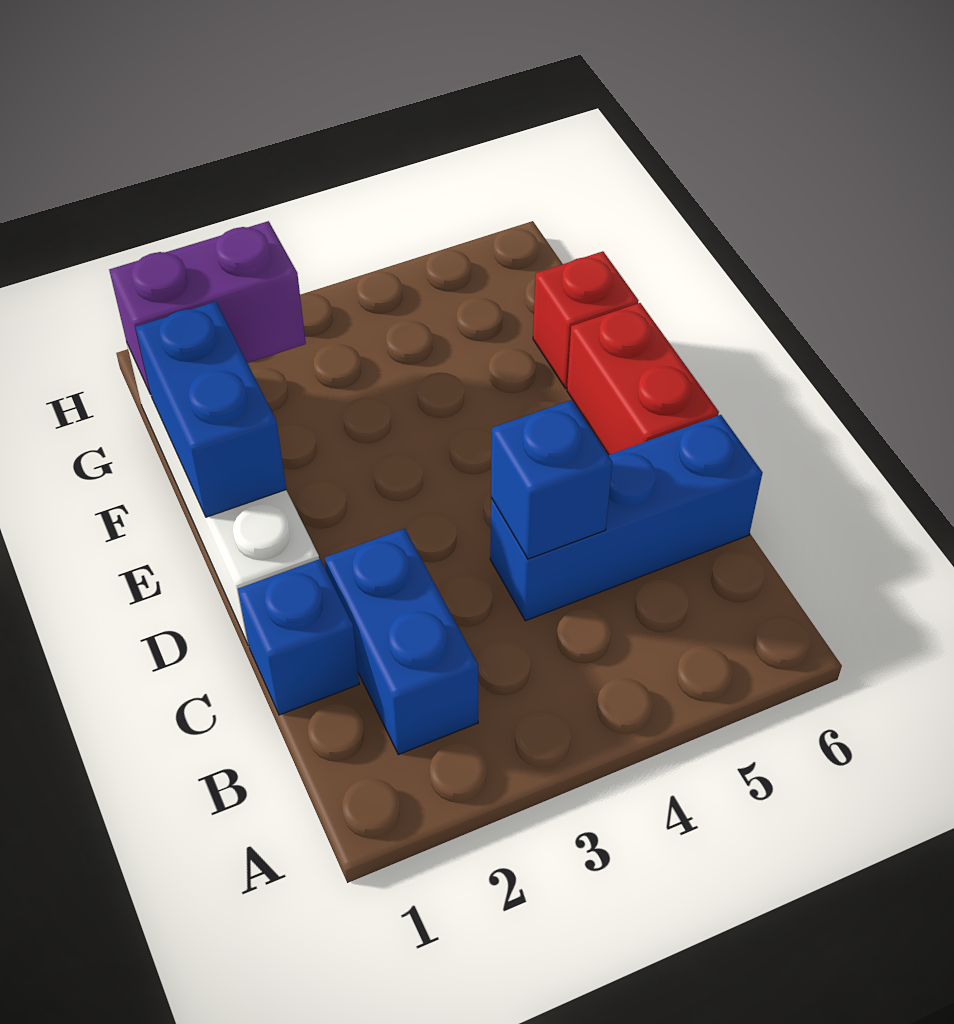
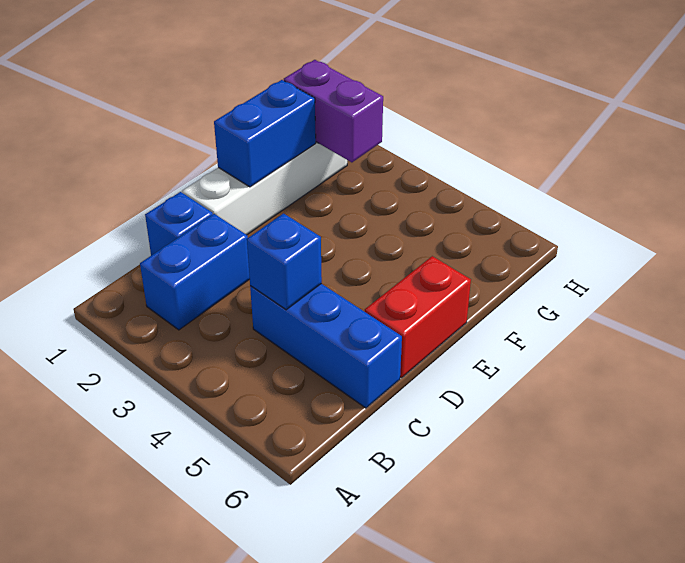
red brick F6 level 1 -> none

